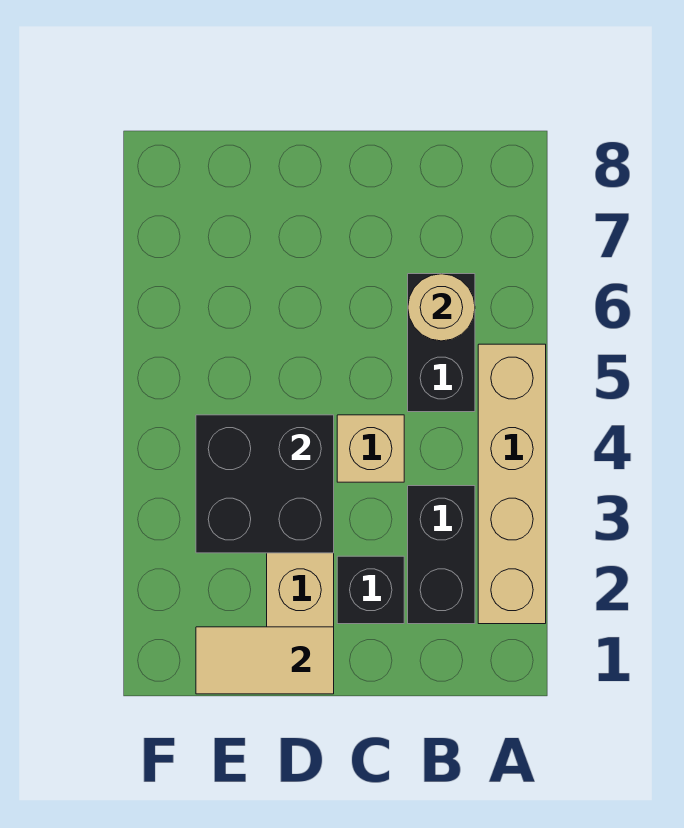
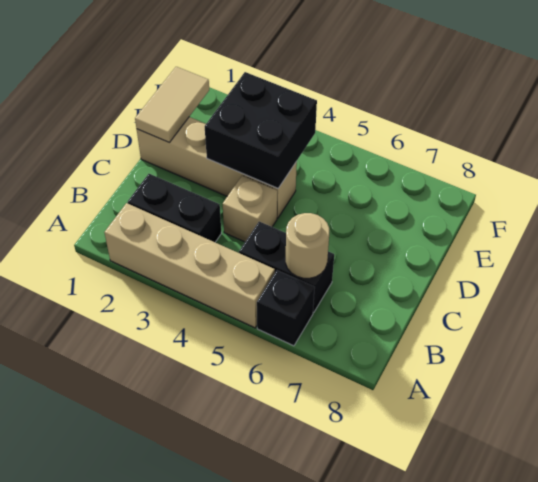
black brick C2 level 1 -> black brick A6 level 1

